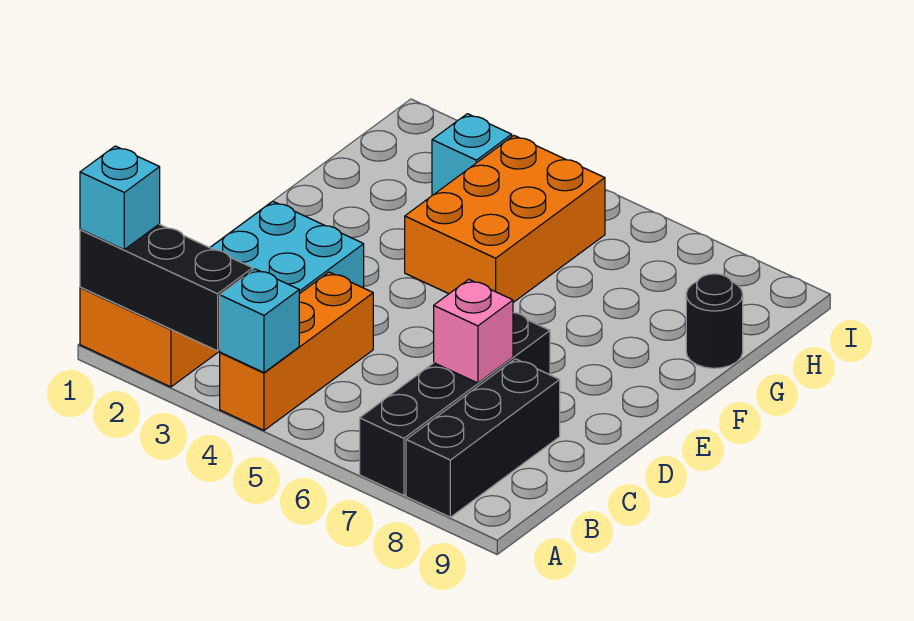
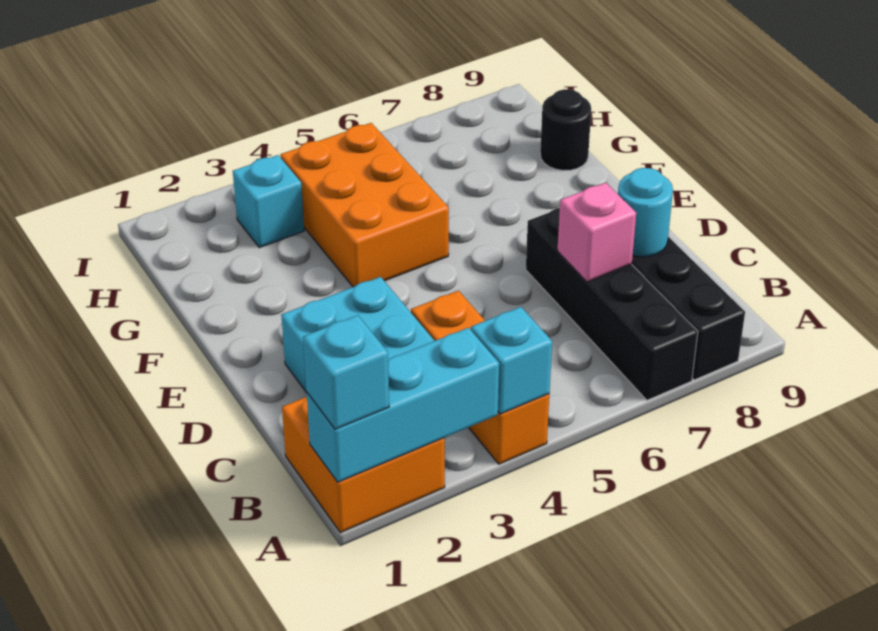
black brick A1:A3 level 2 -> cyan brick A1:A3 level 2
none -> cyan round brick C8 level 2

